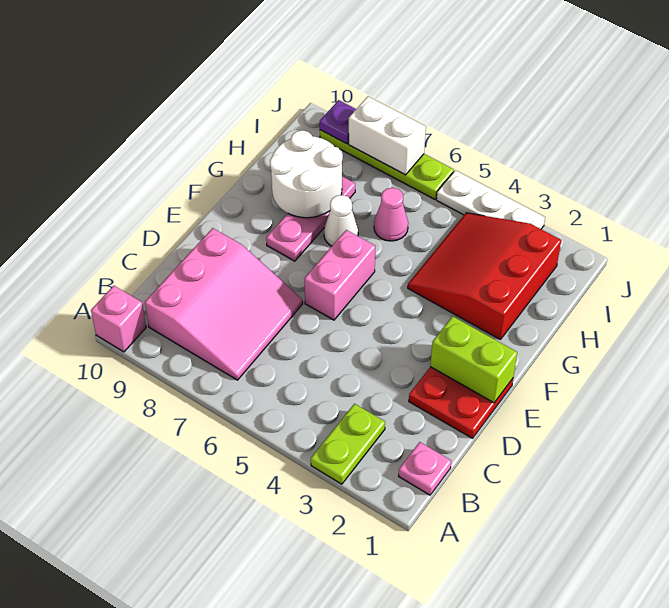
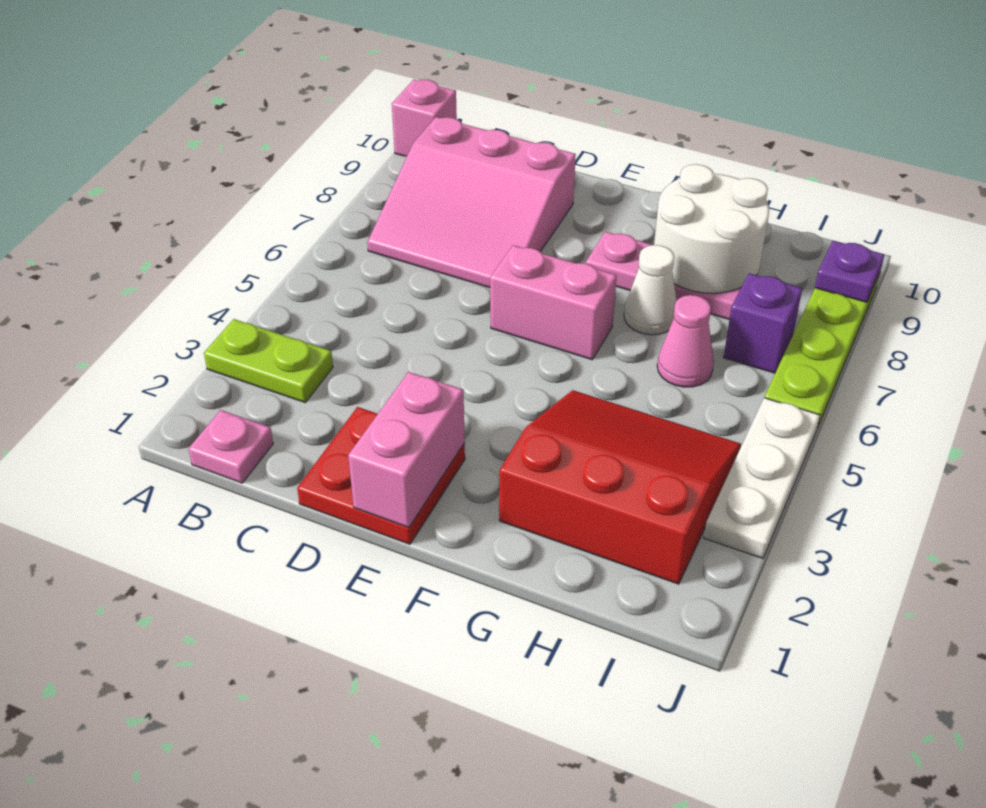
lime brick E1:E2 level 2 -> pink brick E1:E2 level 2
none -> purple brick I7 level 1
white brick J7:J8 level 2 -> none

